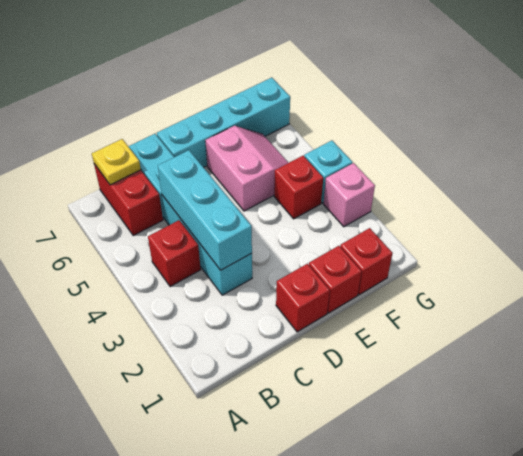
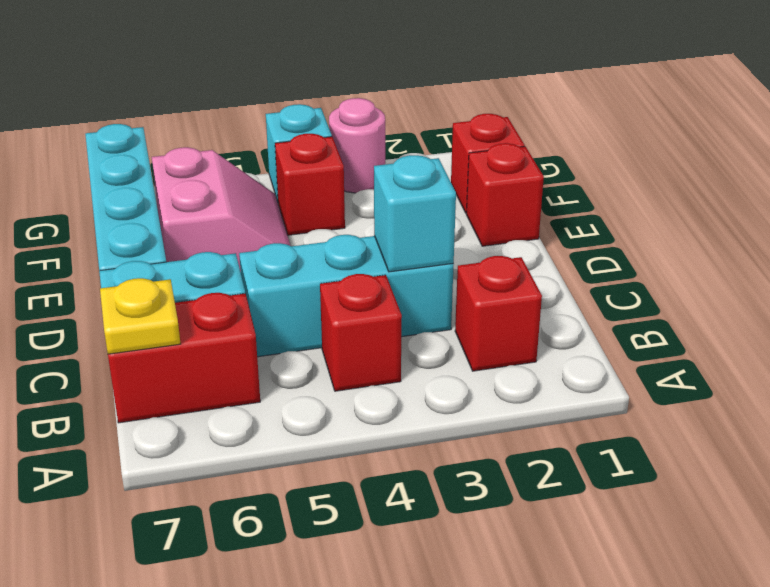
cyan brick C3:C5 level 2 -> cyan brick C3 level 2
red brick D1 level 1 -> red brick B2 level 1
pink slope E5:F6 level 1 top E -> pink slope E5:F6 level 1 top 6
pink brick G3 level 1 -> pink round brick G3 level 1

